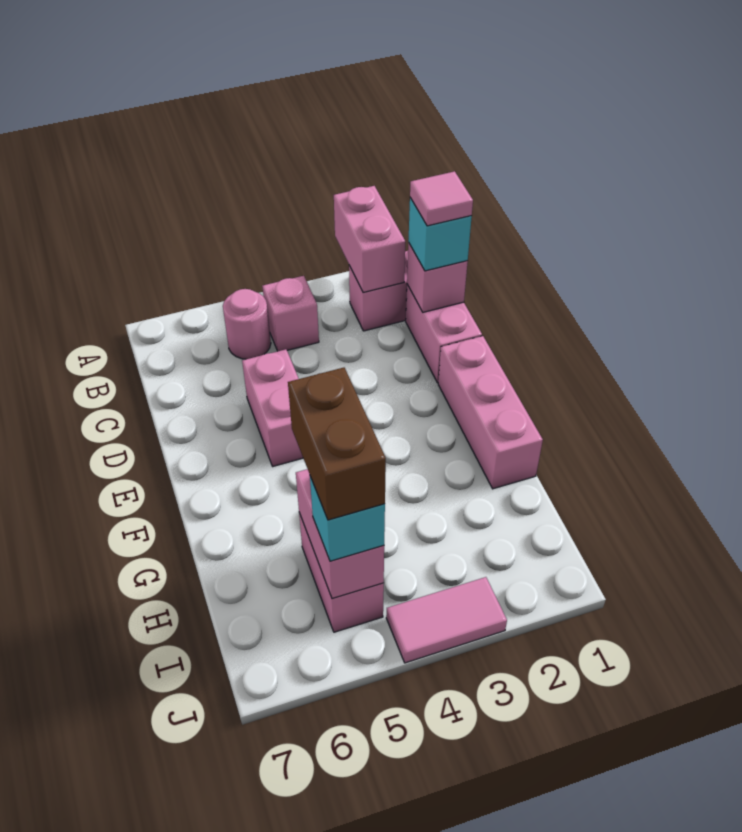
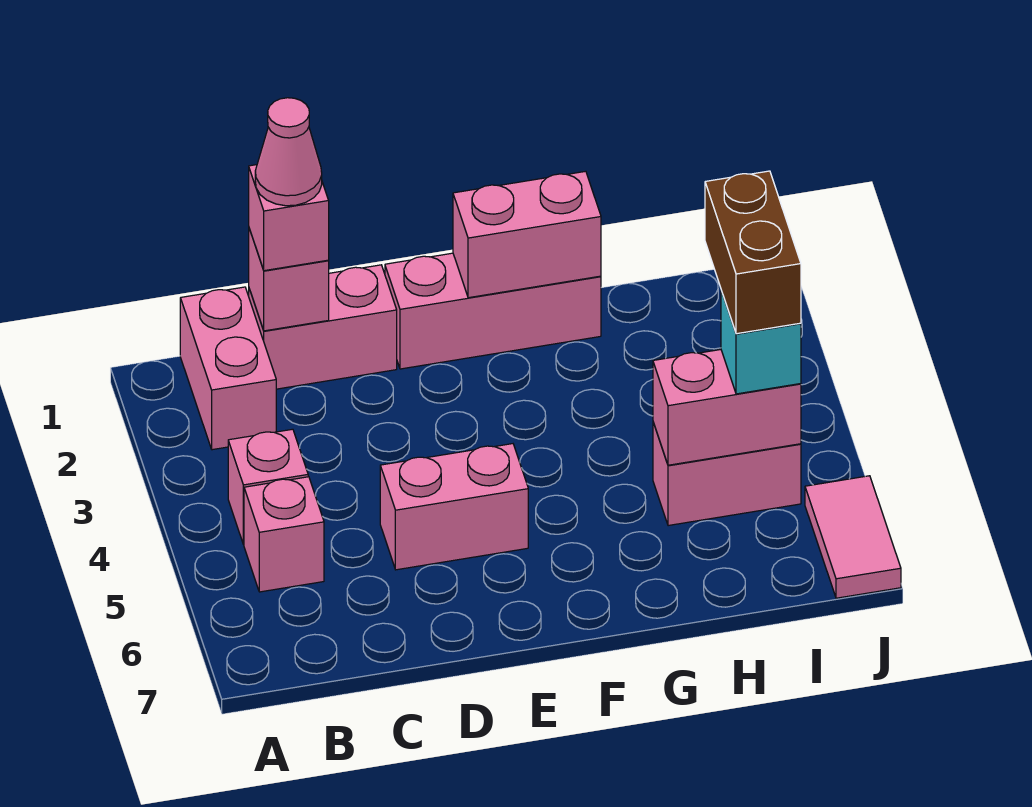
pink brick A2:B2 level 2 -> pink brick F1:G1 level 2
pink round brick B5 level 1 -> pink brick B5 level 1
cyan brick C1 level 3 -> pink brick C1 level 3
pink tile C1 level 4 -> pink cone C1 level 4
brown brick H5:I5 level 4 -> brown brick I4:I5 level 4
pink tile J3:J4 level 1 -> pink tile J6:J7 level 1

